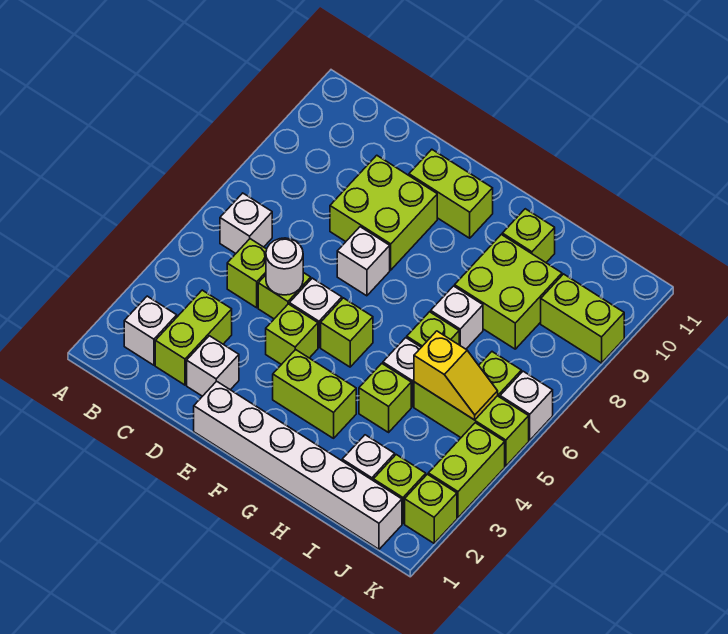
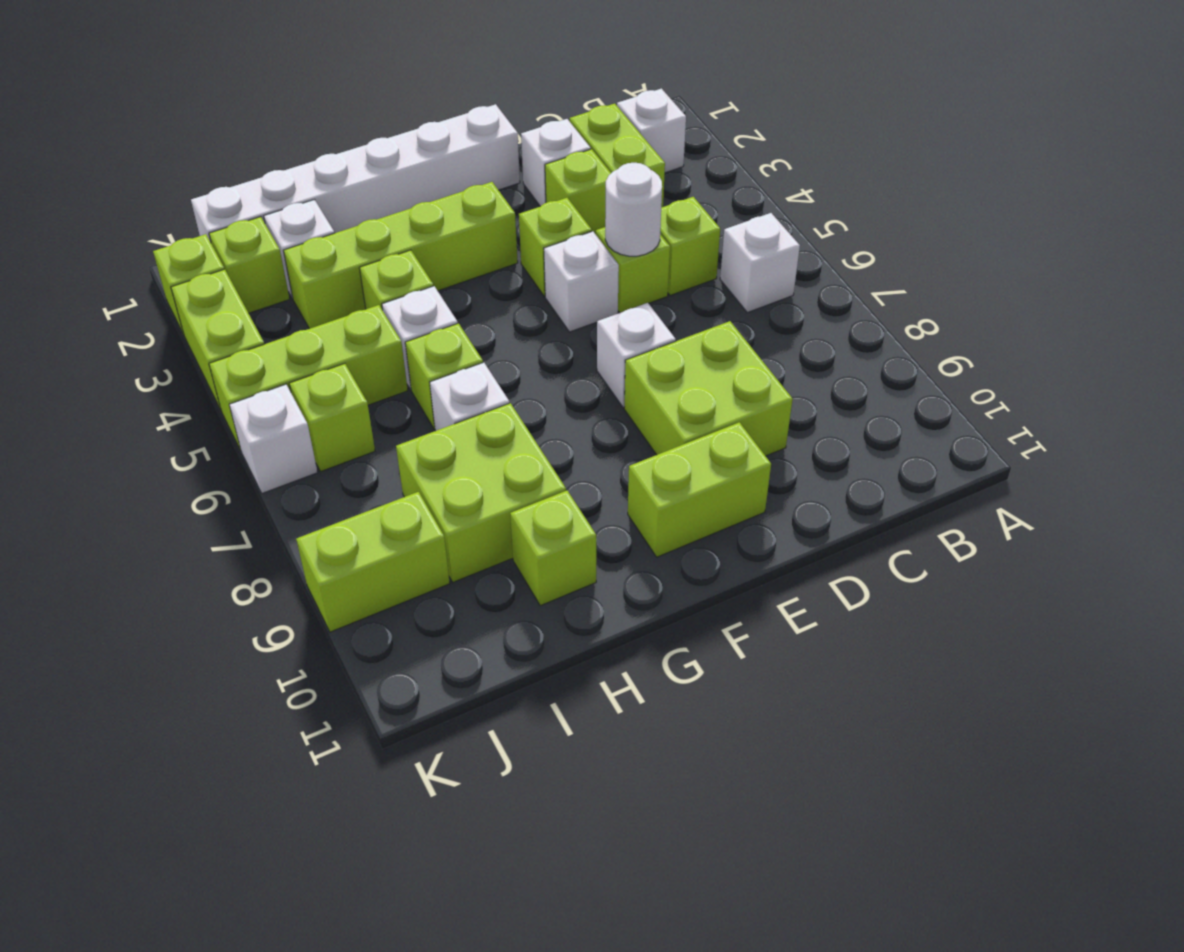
lime brick F3:G3 level 1 -> lime brick F3:I3 level 1
lime brick F5 level 1 -> lime brick D3 level 1
yellow slope I5:J5 level 2 top I -> none

